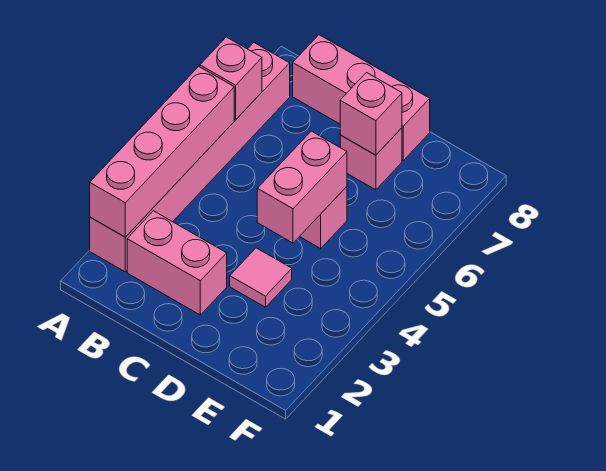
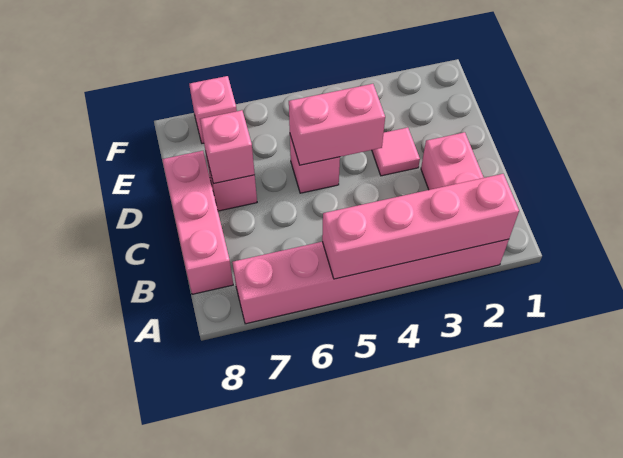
pink brick A6 level 2 -> pink brick F7 level 1

